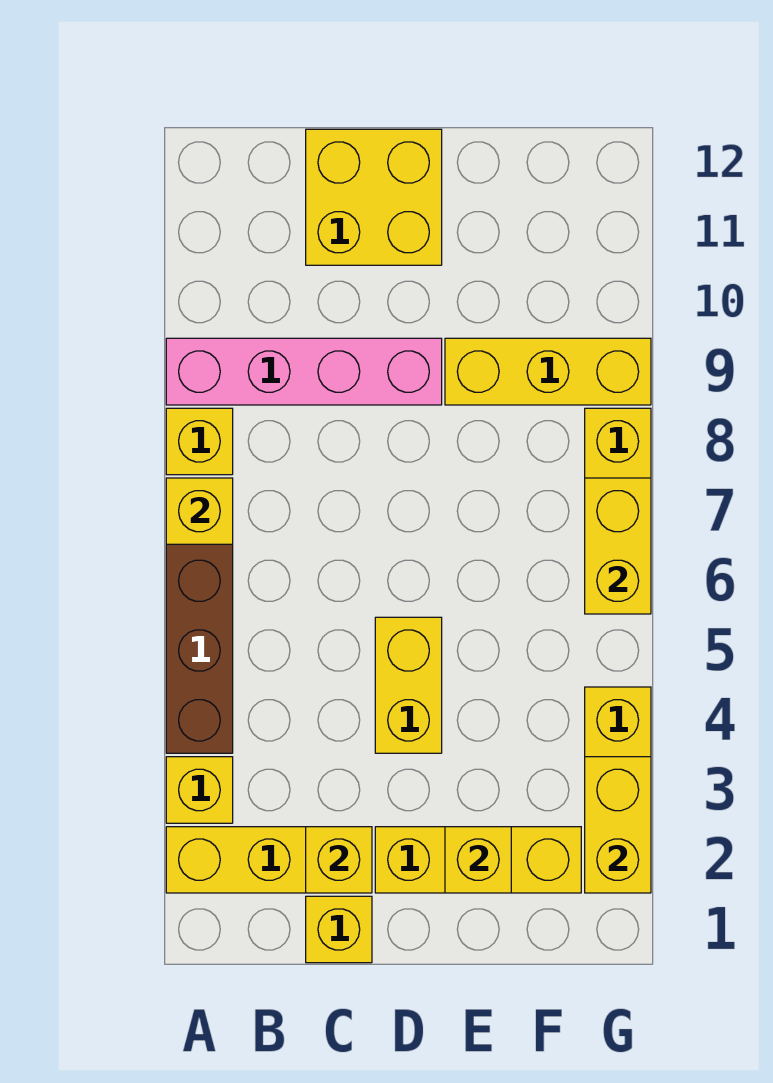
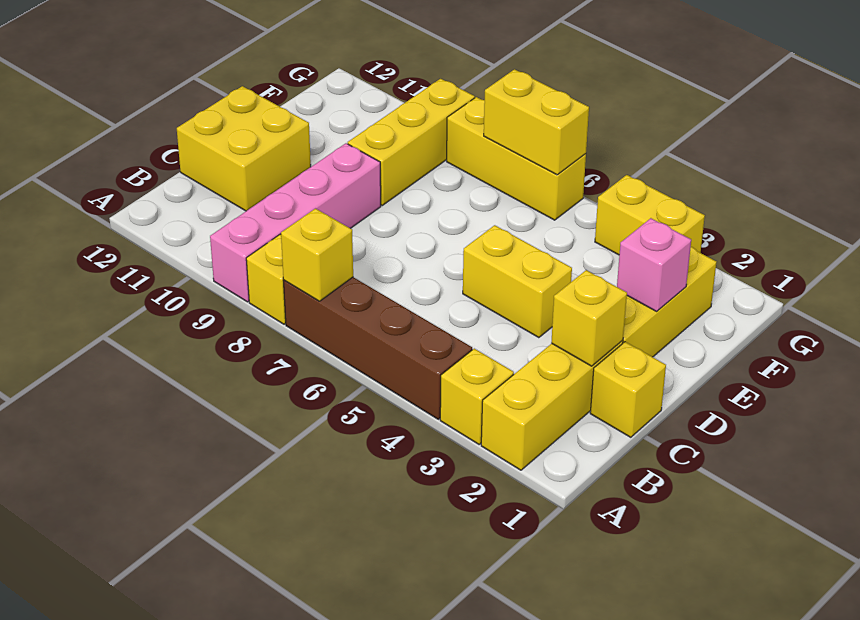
yellow brick E2 level 2 -> pink brick E2 level 2
yellow brick G2:G3 level 2 -> none

